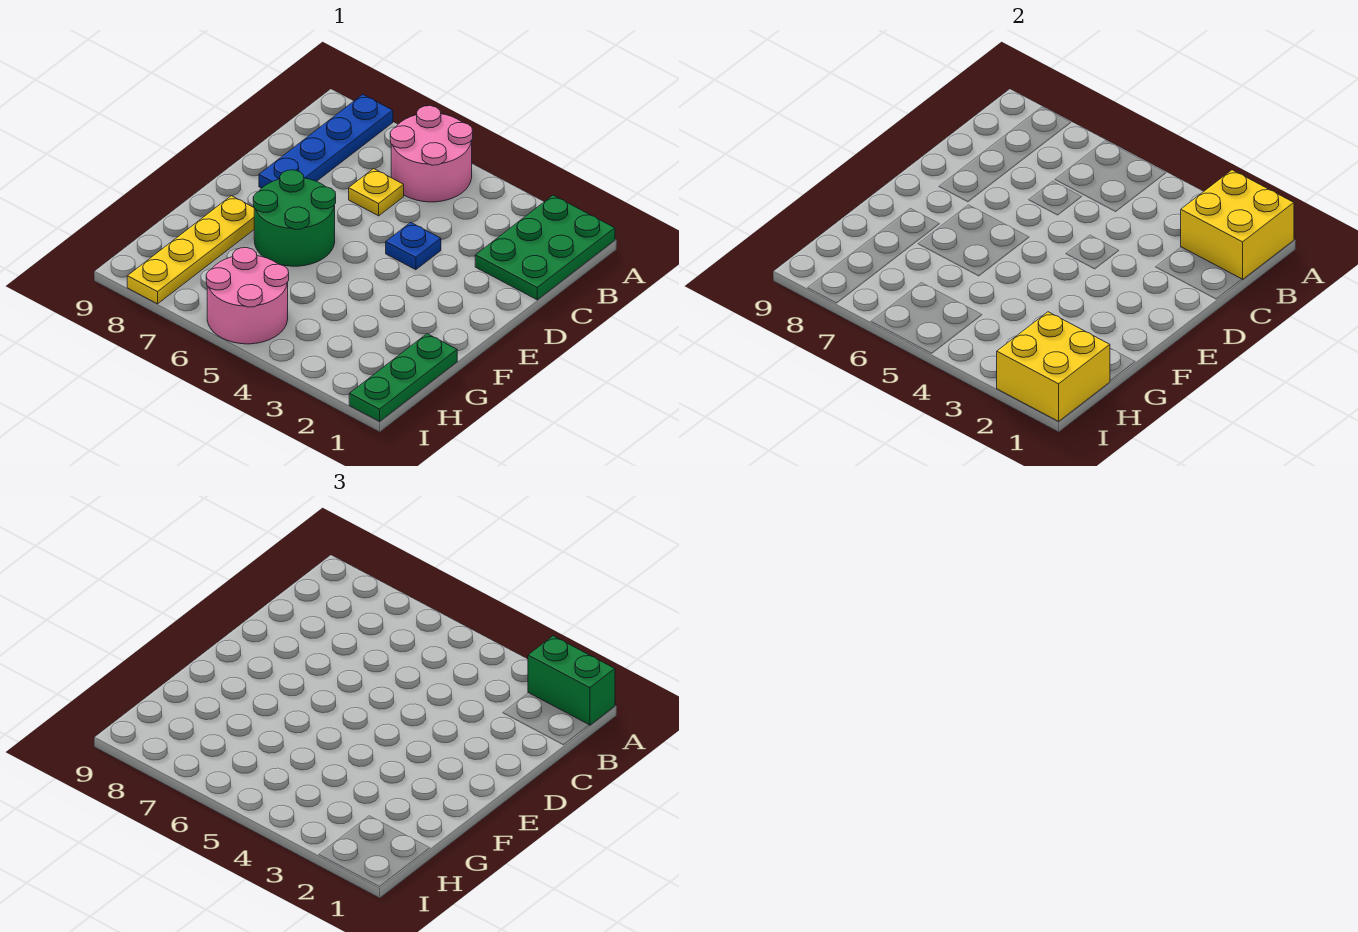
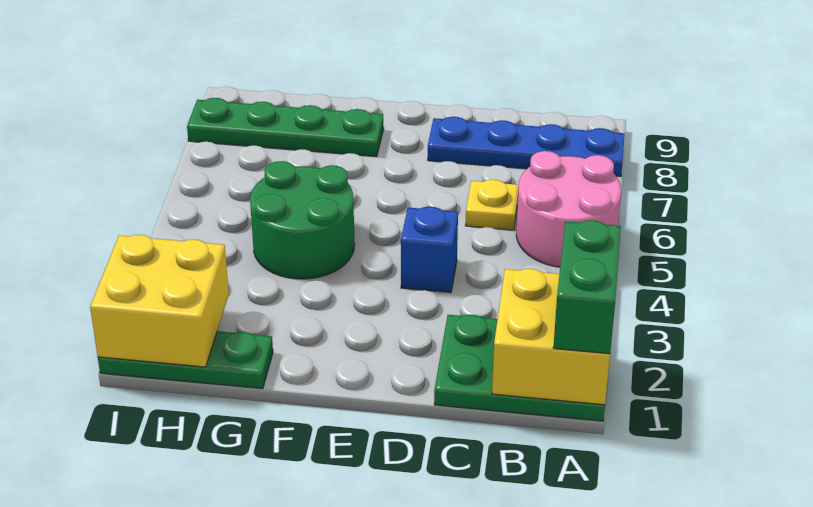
blue plate D4 level 1 -> blue brick D4 level 1
green round brick E6:F7 level 1 -> green round brick F4:G5 level 1
yellow plate F8:I8 level 1 -> green plate F8:I8 level 1
pink round brick H5:I6 level 1 -> none

